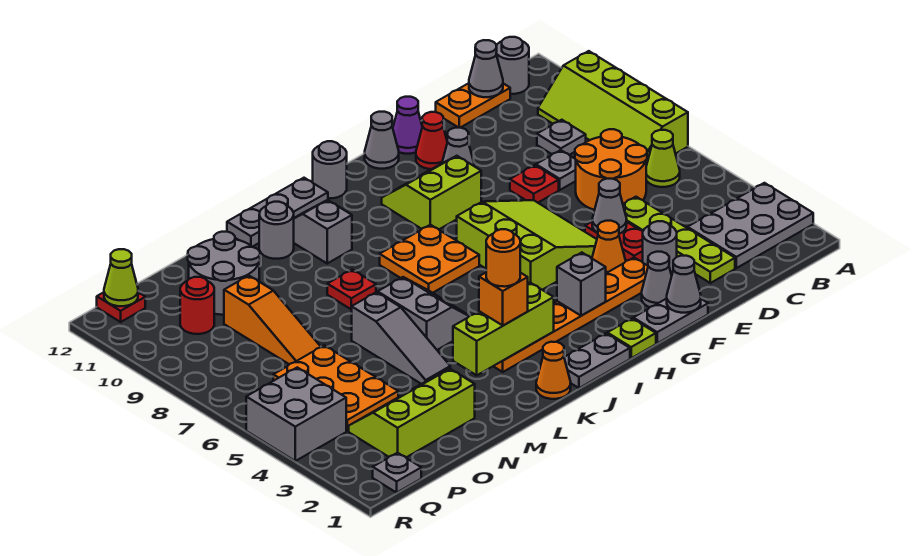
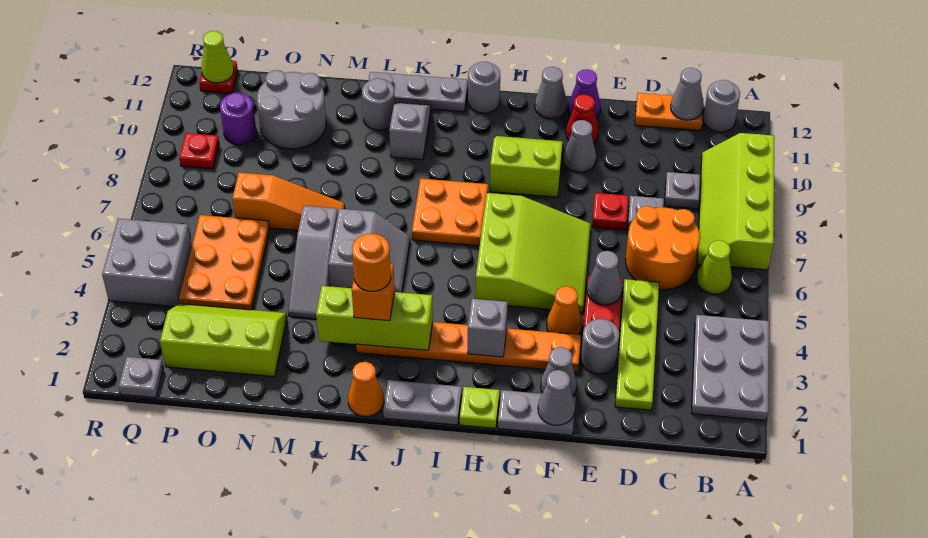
grey plate A2:C3 level 1 -> grey plate A2:B4 level 1
red plate L8 level 1 -> red plate Q9 level 1
orange slope O7:O9 level 1 top 9 -> orange slope M7:O7 level 1 top O
red round brick P10 level 1 -> purple round brick P10 level 1

